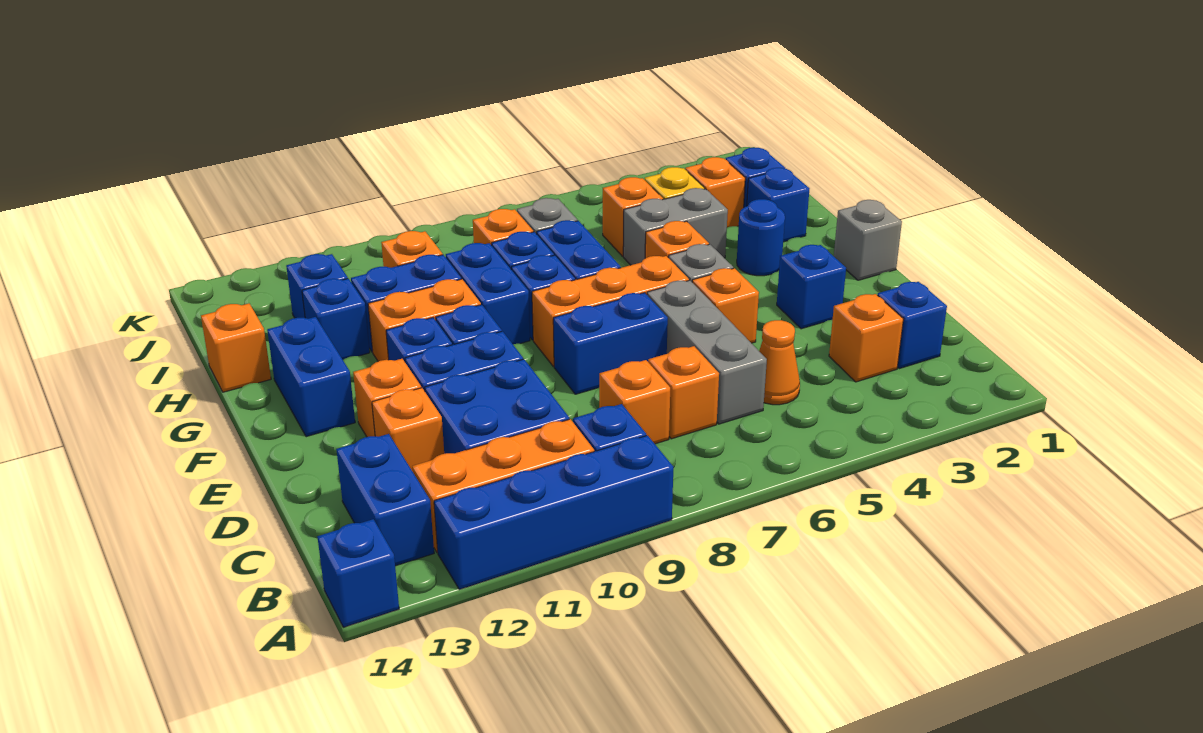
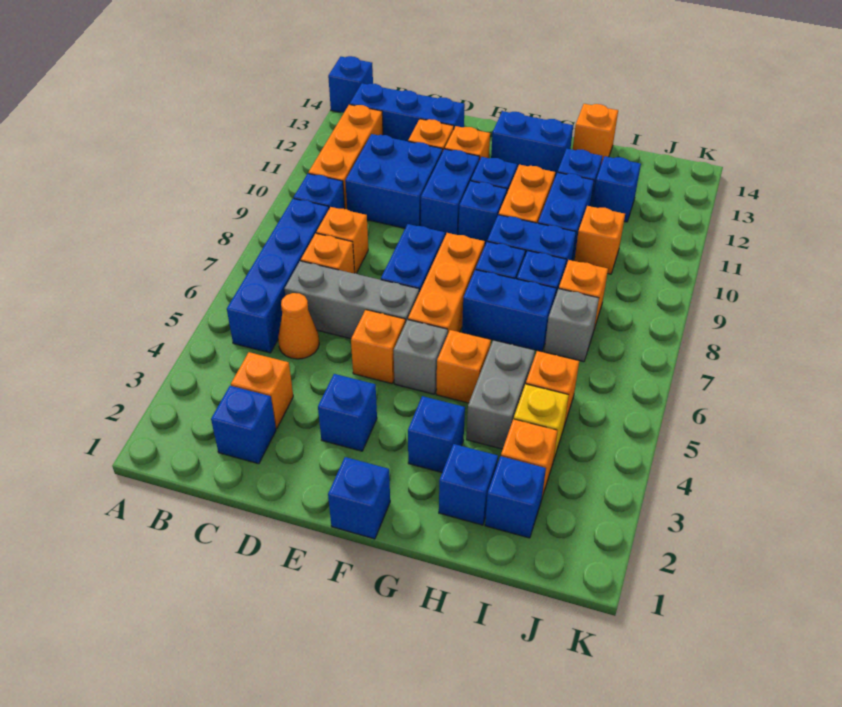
blue brick A9:A12 level 1 -> blue brick B5:B8 level 1
blue brick B13:C13 level 1 -> blue brick B13:D13 level 1
grey brick F1 level 1 -> blue brick F1 level 1
blue round brick G3 level 1 -> blue brick G3 level 1

